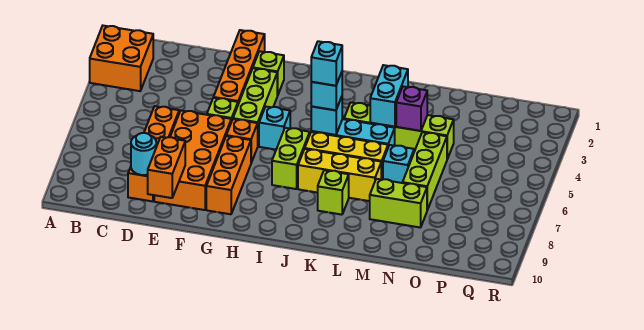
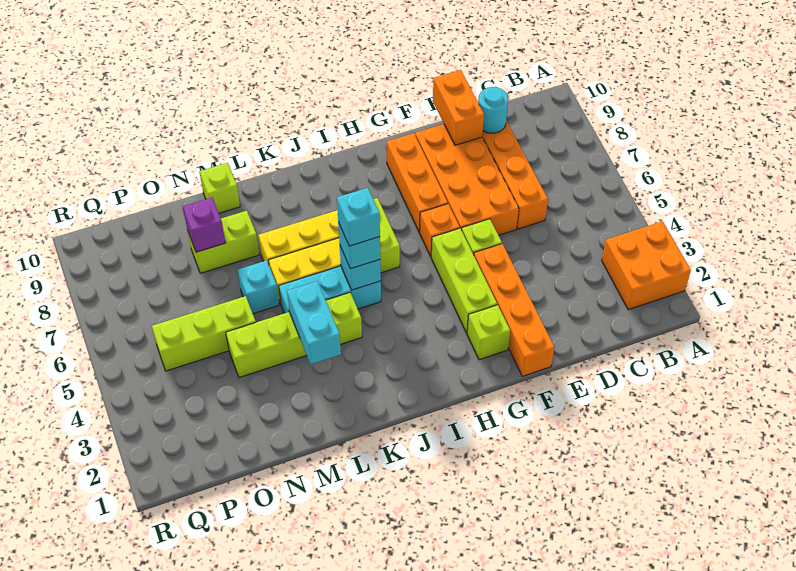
cyan brick H5 level 1 -> none
lime brick K8 level 1 -> lime brick M10 level 1
purple brick M4 level 2 -> purple brick N8 level 2
lime brick N5:N7 level 1 -> lime brick N5:P5 level 1

